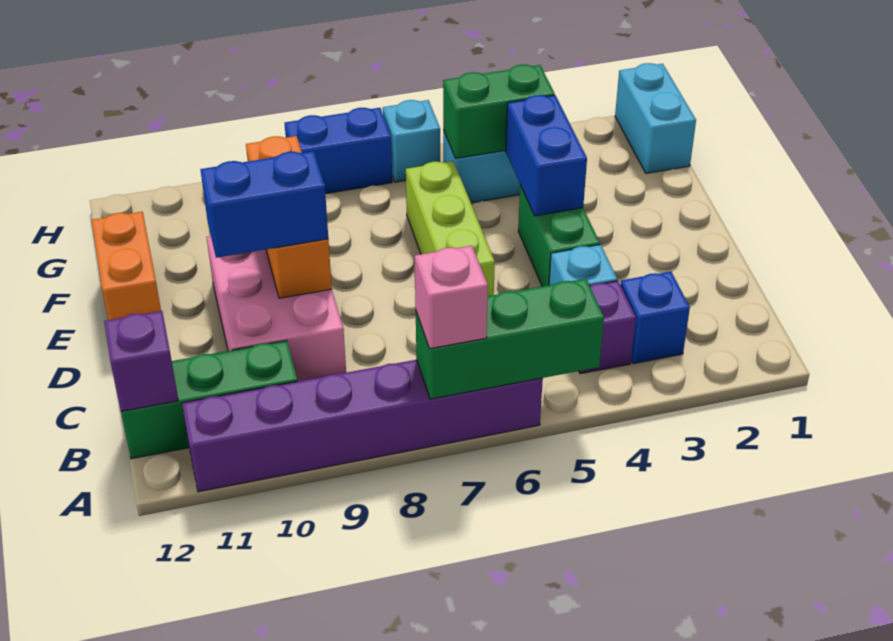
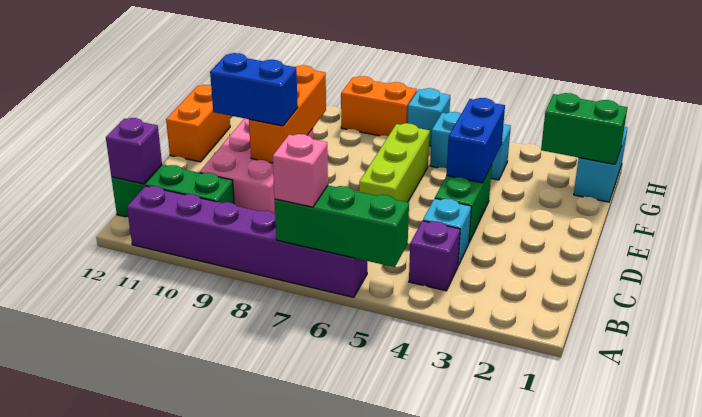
blue brick B3 level 1 -> none
green brick G4:G5 level 2 -> green brick G1:G2 level 2
blue brick H7:H8 level 1 -> orange brick H7:H8 level 1

